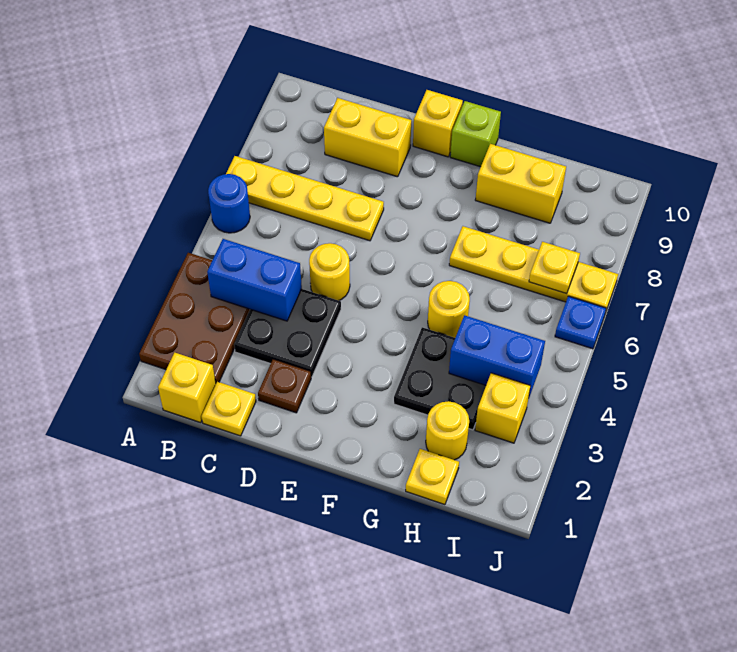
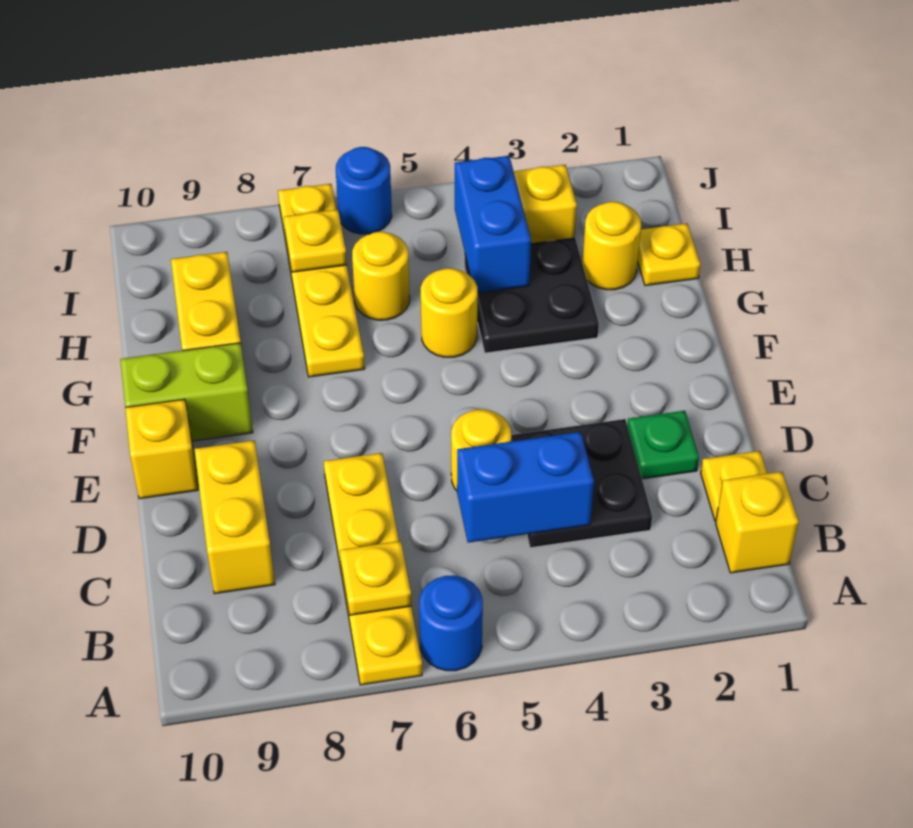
brown plate A2:B4 level 1 -> none
blue brick B4:C4 level 2 -> blue brick C4:C5 level 2
none -> yellow plate B7 level 2
brown plate D2 level 1 -> green plate D2 level 1
lime brick F10 level 1 -> lime brick F9:F10 level 1
none -> yellow round brick H6 level 1
blue plate J6 level 1 -> blue round brick J6 level 1

